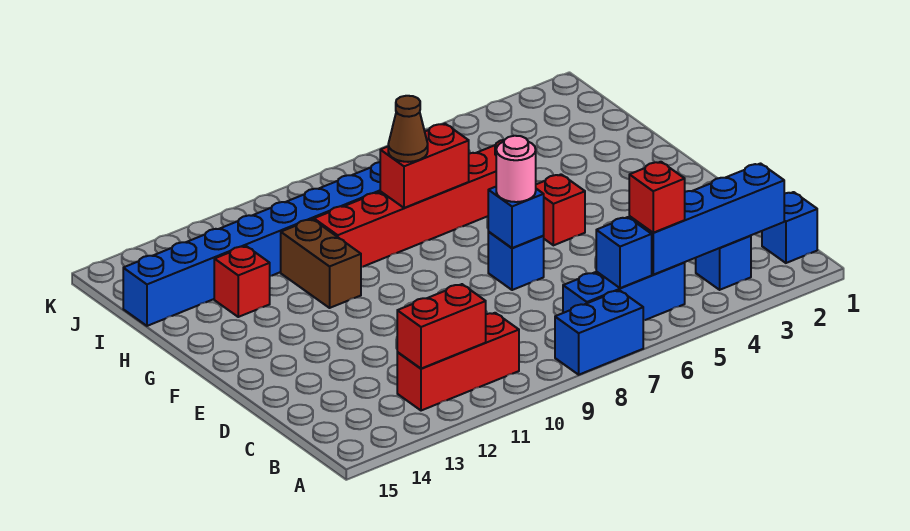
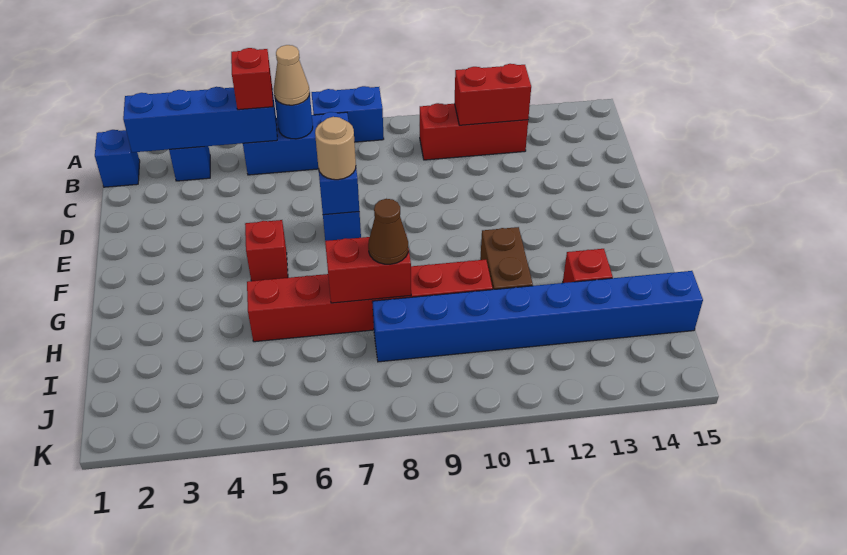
blue brick B6 level 2 -> blue round brick B6 level 2
none -> tan cone B6 level 3
pink round brick E7 level 3 -> tan round brick E7 level 3

